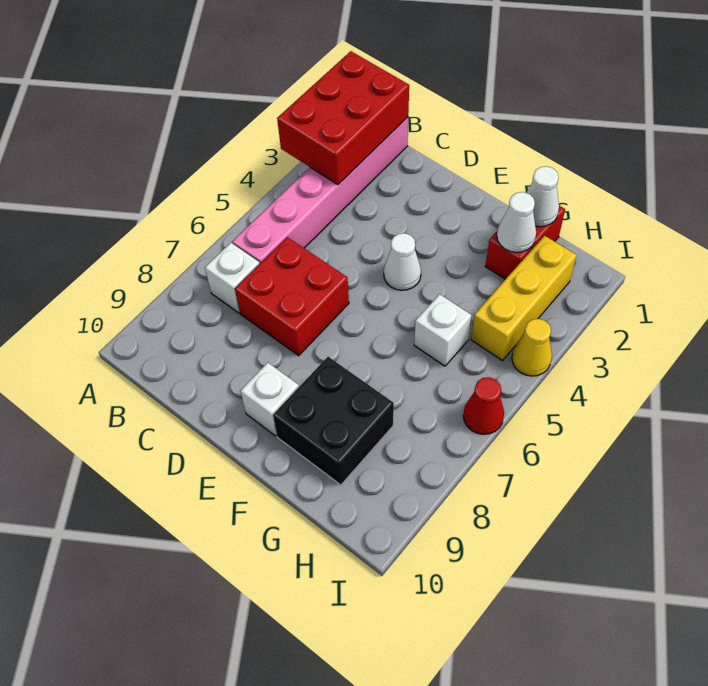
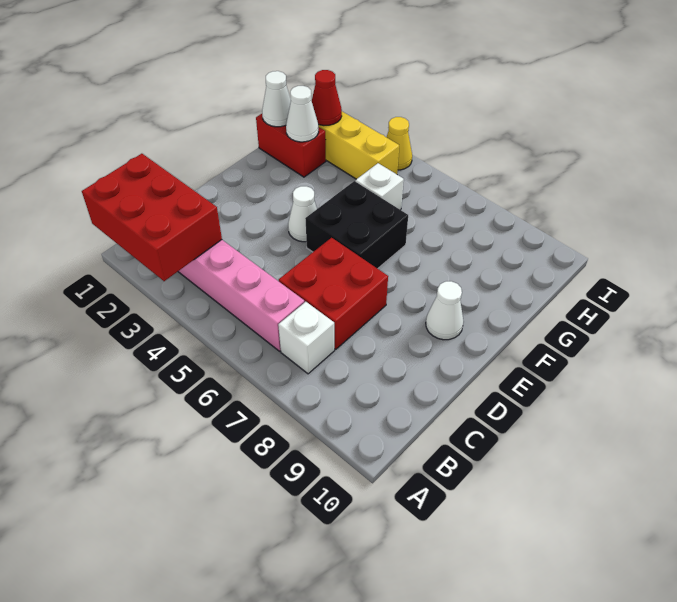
white brick E9 level 1 -> white cone E9 level 1
black brick F8:G9 level 1 -> black brick E5:F6 level 1
red cone I6 level 1 -> red cone H2 level 2

